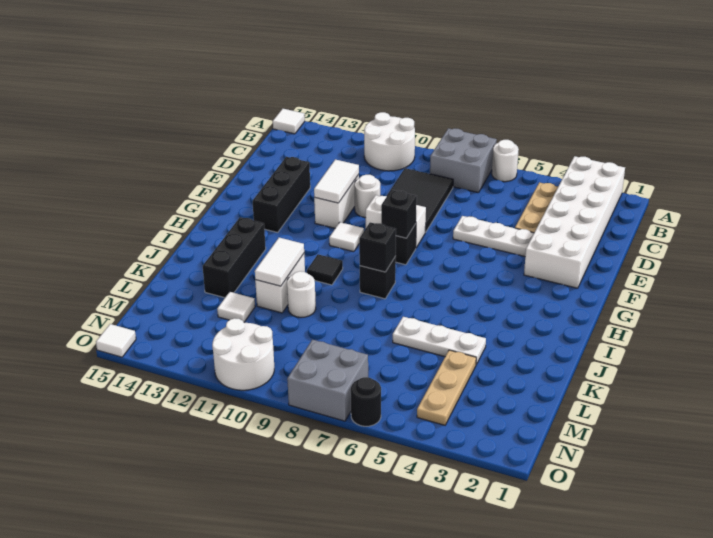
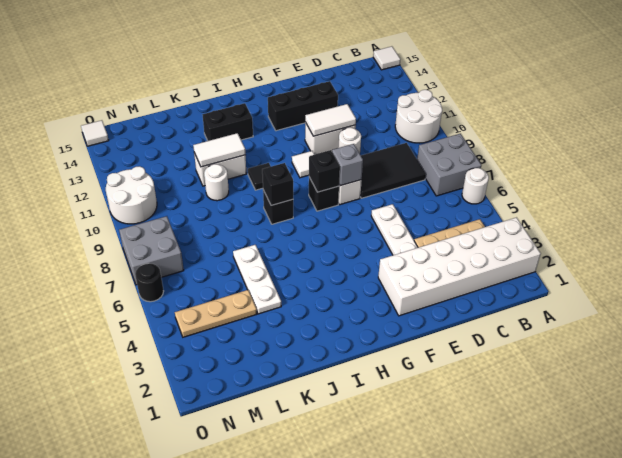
none -> grey brick F8 level 2
black brick I13:K13 level 1 -> black brick I13:J13 level 1
white tile L12 level 1 -> none

